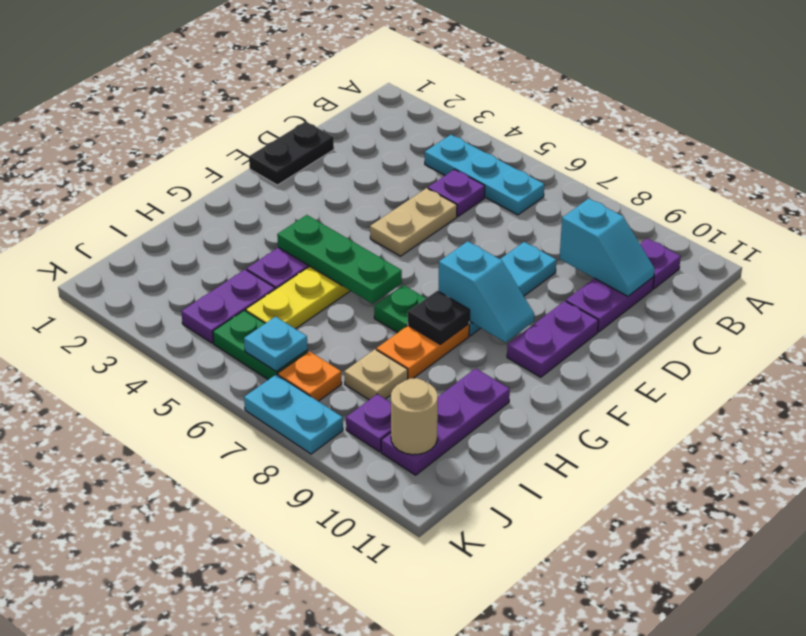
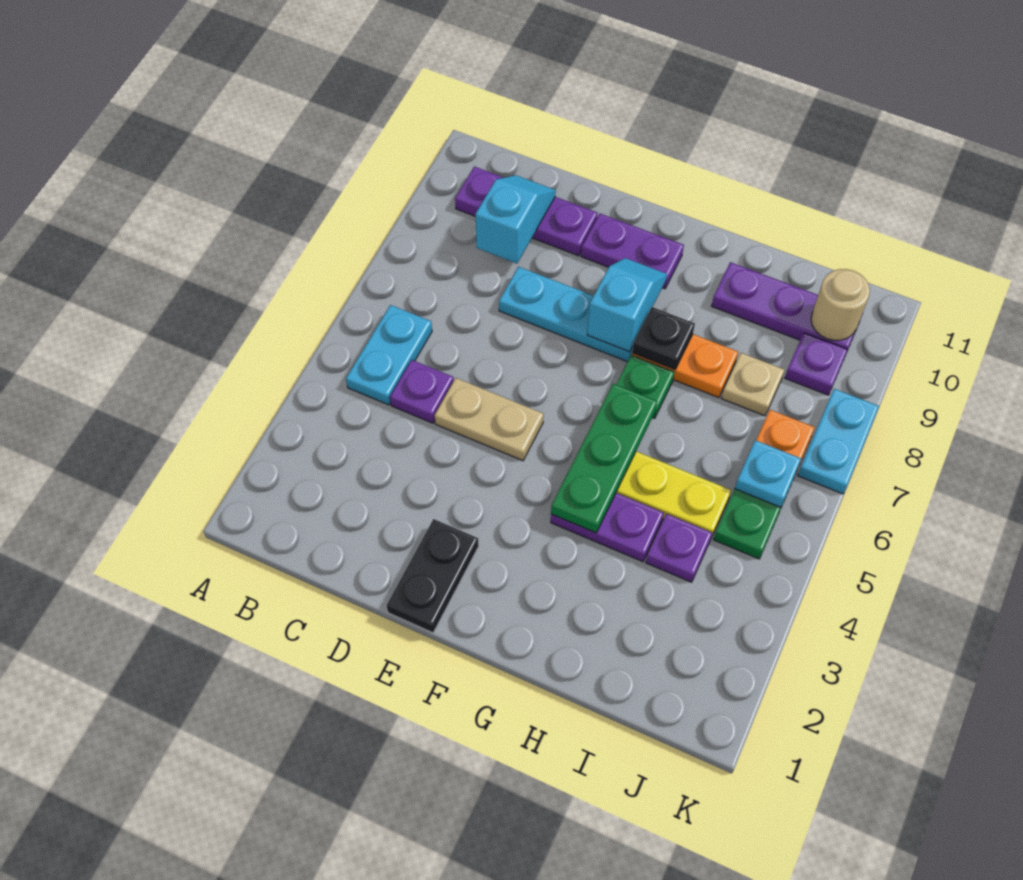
cyan plate B4:B6 level 1 -> cyan plate B5:B6 level 1
black plate D1:E1 level 1 -> black plate E1:E2 level 1
purple plate I4:J4 level 1 -> purple plate I4 level 1

